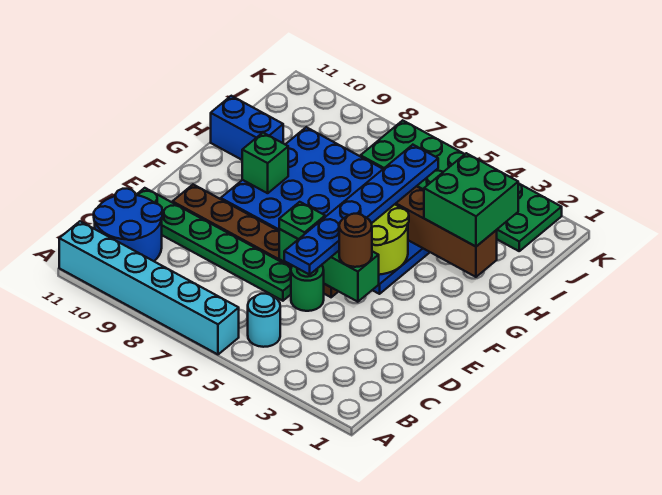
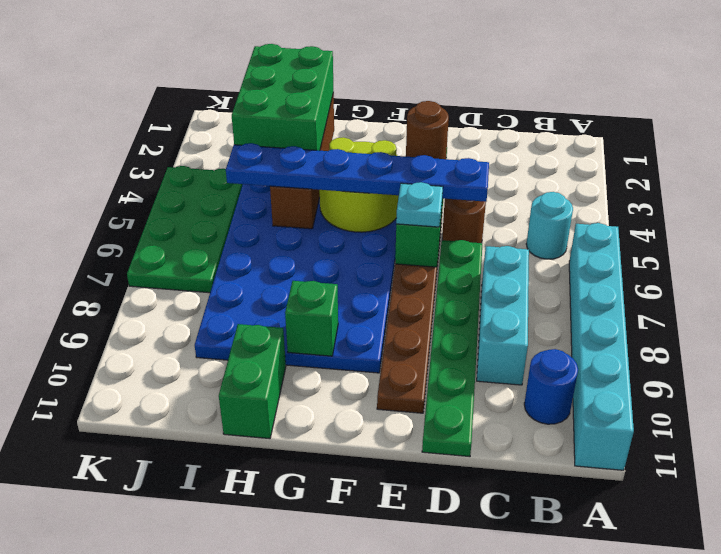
blue round brick B10:C11 level 1 -> blue round brick B10 level 1
none -> cyan brick C7:C9 level 1
green round brick D5 level 1 -> brown round brick D5 level 1
green plate E6 level 3 -> cyan plate E6 level 3
green brick H2:I3 level 3 -> green brick H2:I4 level 3
blue brick H10:H11 level 1 -> green brick H10:H11 level 1
green plate J2:K7 level 1 -> green plate J4:K7 level 1

